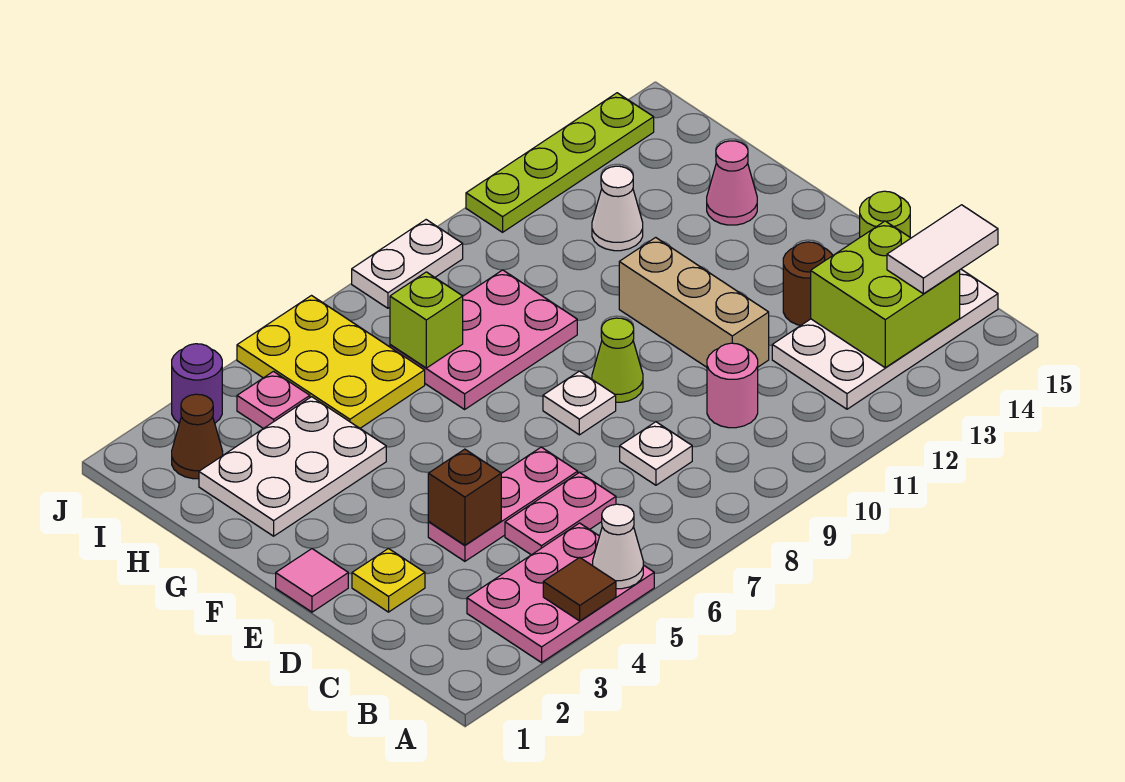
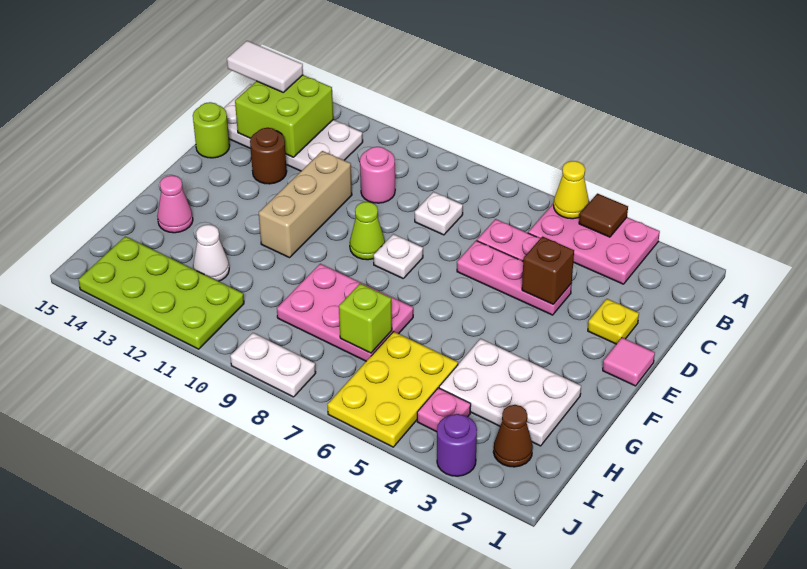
white cone A5 level 2 -> yellow cone A5 level 2
lime plate J11:J14 level 1 -> lime plate I11:J14 level 1

